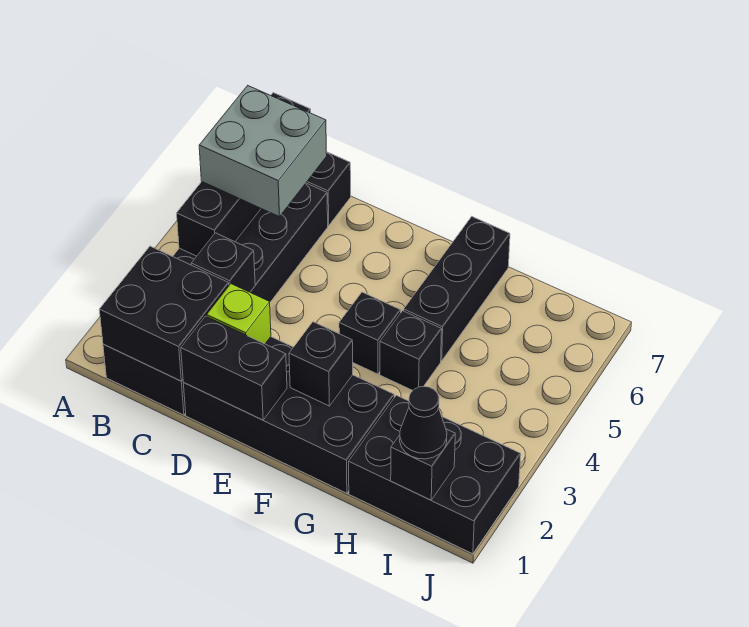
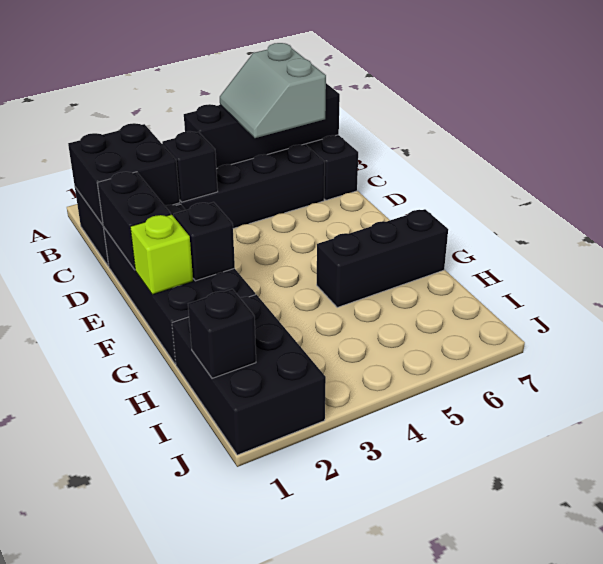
grey brick B5:C6 level 3 -> grey slope B5:C6 level 3 top 6
lime brick D2 level 2 -> lime brick F1 level 2
black brick F4 level 1 -> none
black brick G4 level 1 -> none
black cone I1 level 3 -> none

